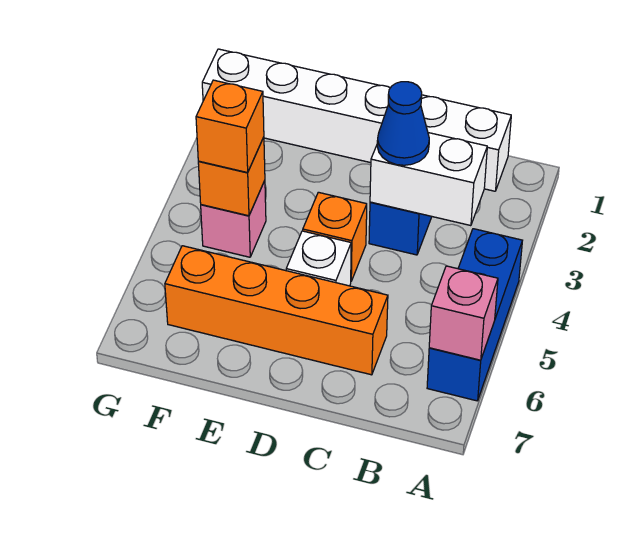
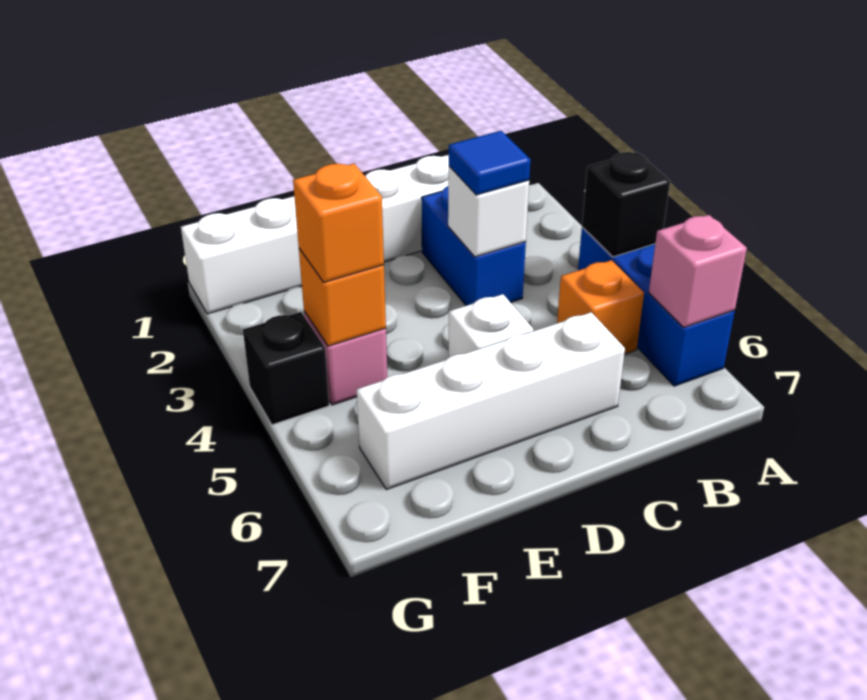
none -> black brick A4 level 2
white brick B3:C3 level 2 -> white brick C3 level 2
blue cone C3 level 3 -> blue tile C3 level 3
orange brick C6:F6 level 1 -> white brick C6:F6 level 1
orange brick D4 level 1 -> orange brick B5 level 1
none -> black brick G4 level 1

